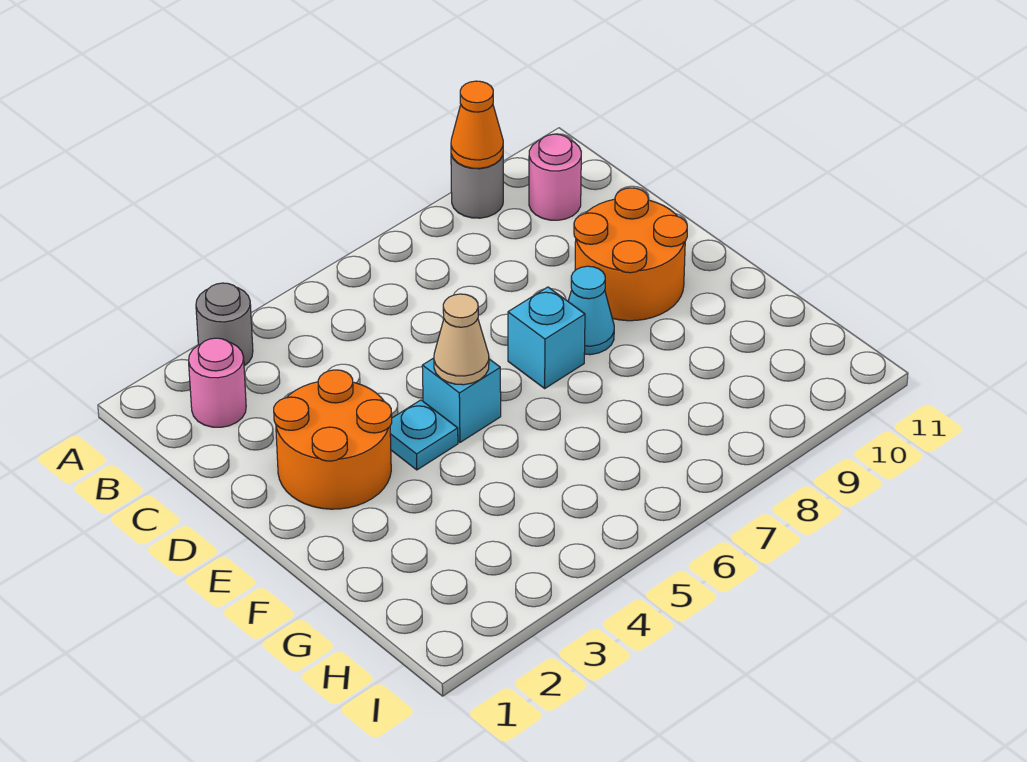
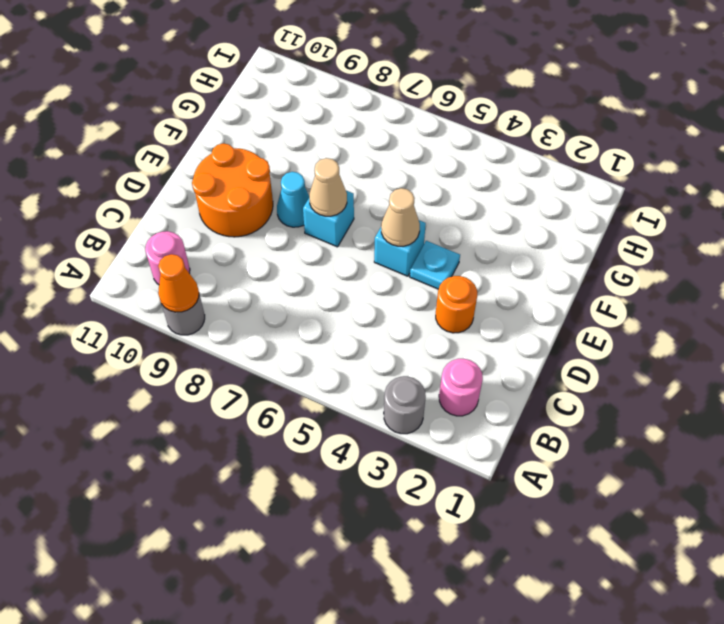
orange round brick D2:E3 level 1 -> orange round brick D3 level 1
none -> tan cone E7 level 2

